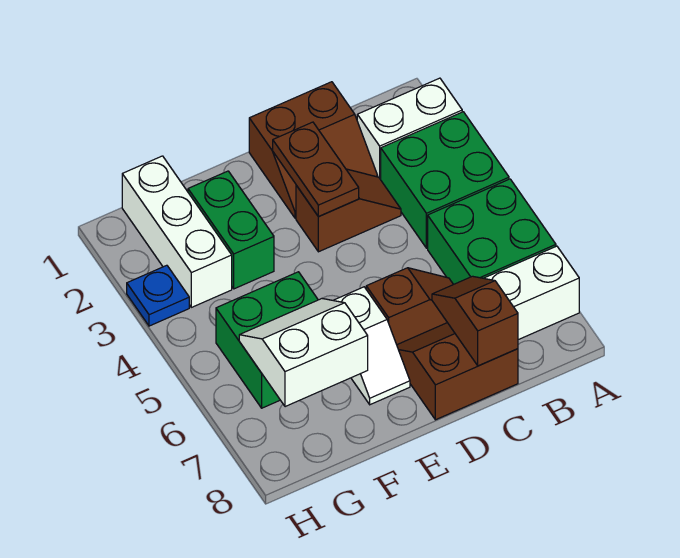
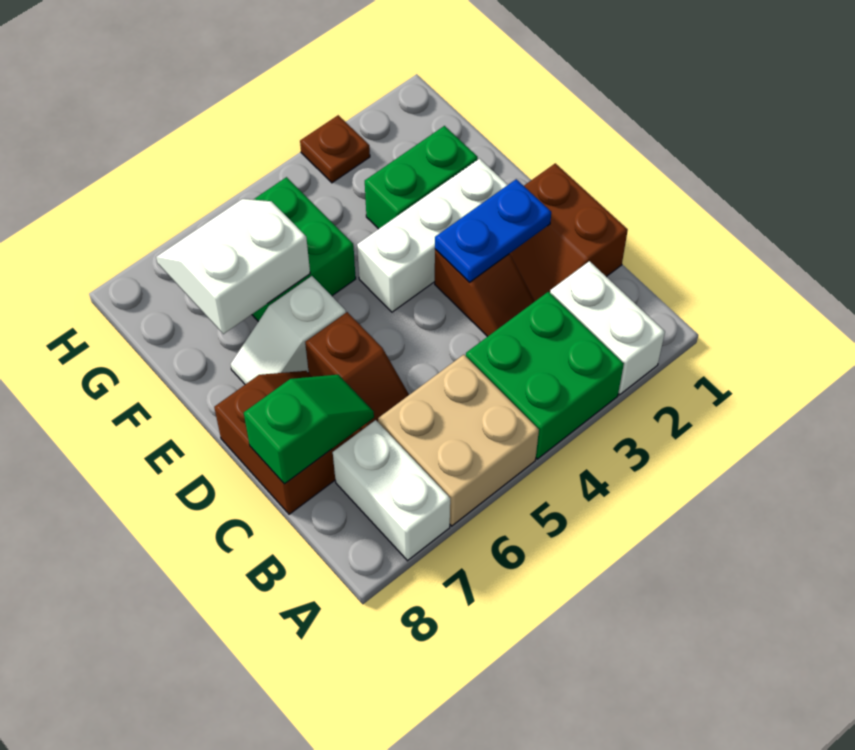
green brick A5:B6 level 1 -> tan brick A5:B6 level 1
brown slope C7:C8 level 2 top 8 -> green slope C7:C8 level 2 top 8
brown plate D2:D3 level 2 -> blue plate D2:D3 level 2
white slope F6:G7 level 2 top 7 -> white slope F6:G7 level 2 top F
white brick G1:G3 level 1 -> white brick E2:E4 level 1
blue plate H3 level 1 -> brown plate H3 level 1

